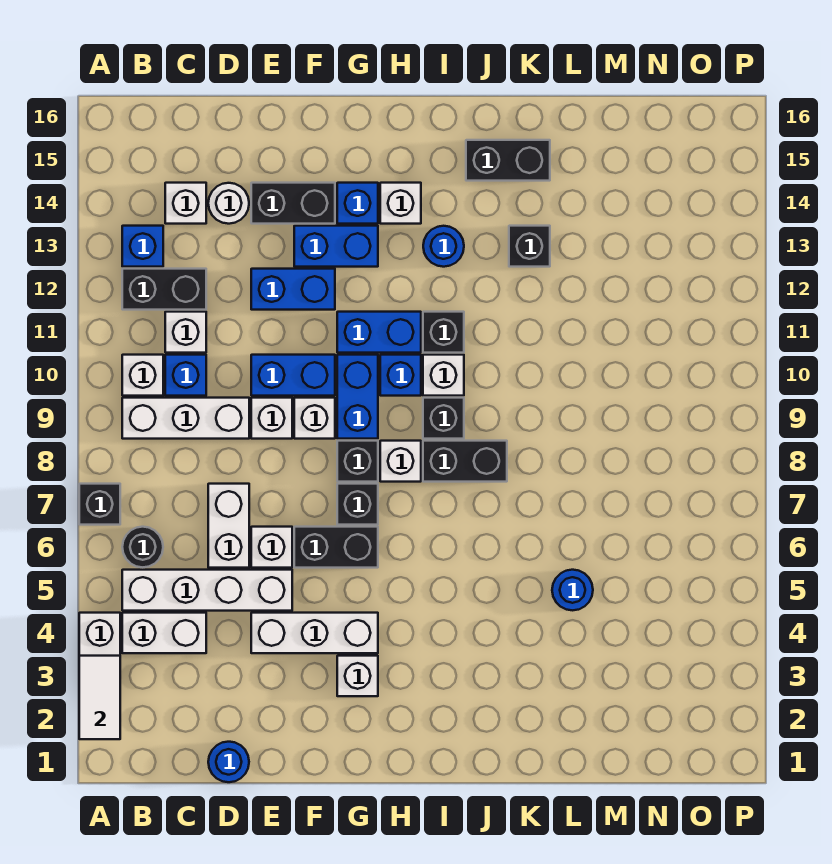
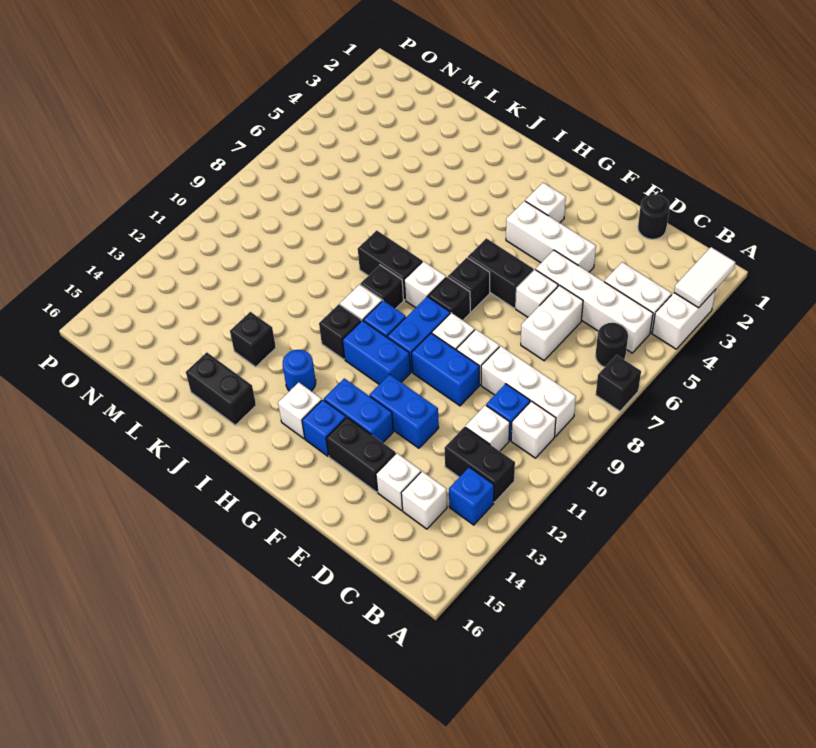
blue round brick D1 level 1 -> black round brick D1 level 1
white round brick D14 level 1 -> white brick D14 level 1
blue round brick L5 level 1 -> none

